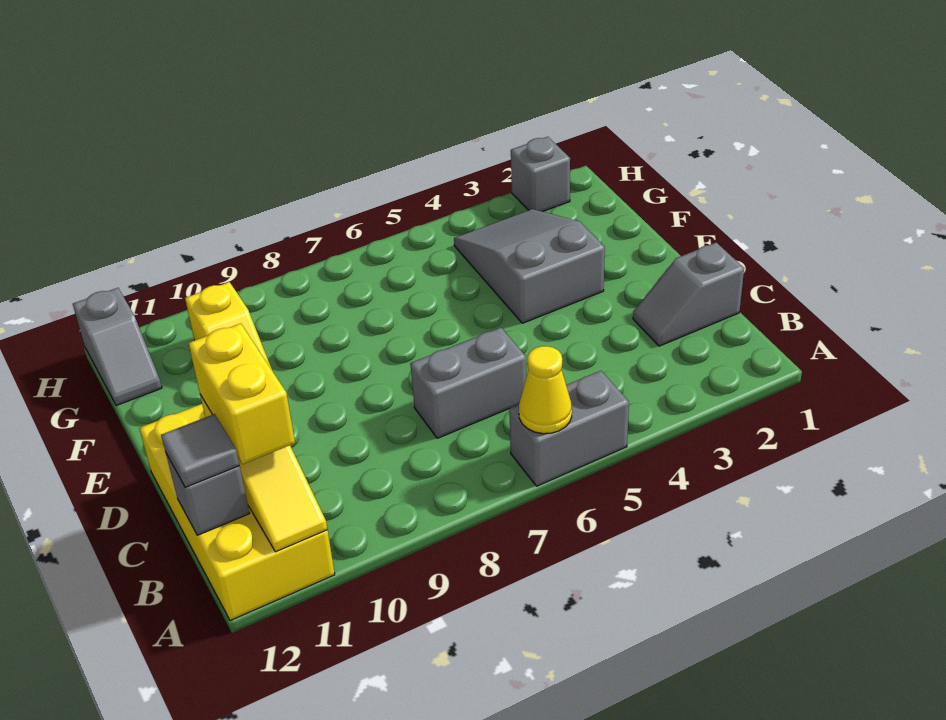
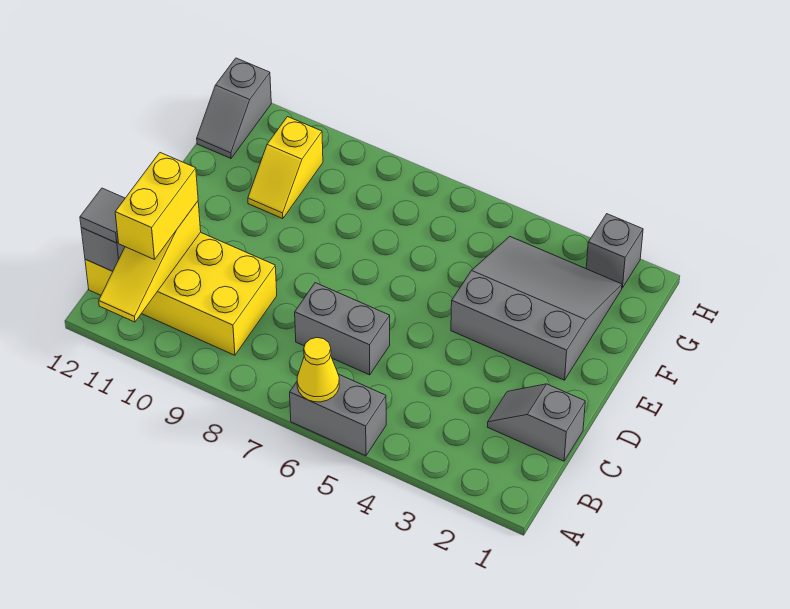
yellow brick A11:D12 level 1 -> yellow brick B9:C12 level 1
grey slope E3:G4 level 1 top E -> grey slope E2:G4 level 1 top E

